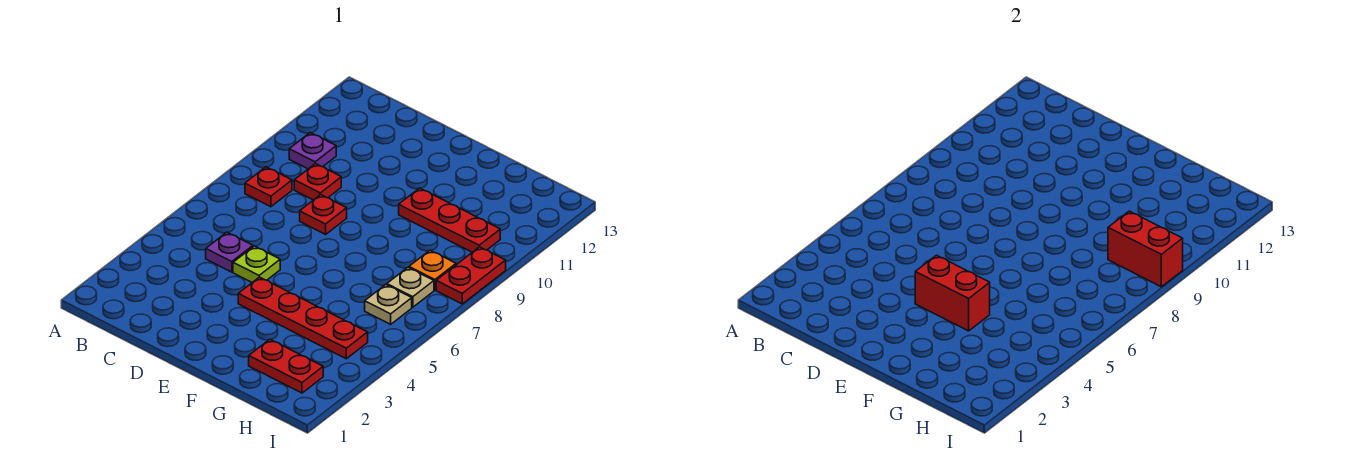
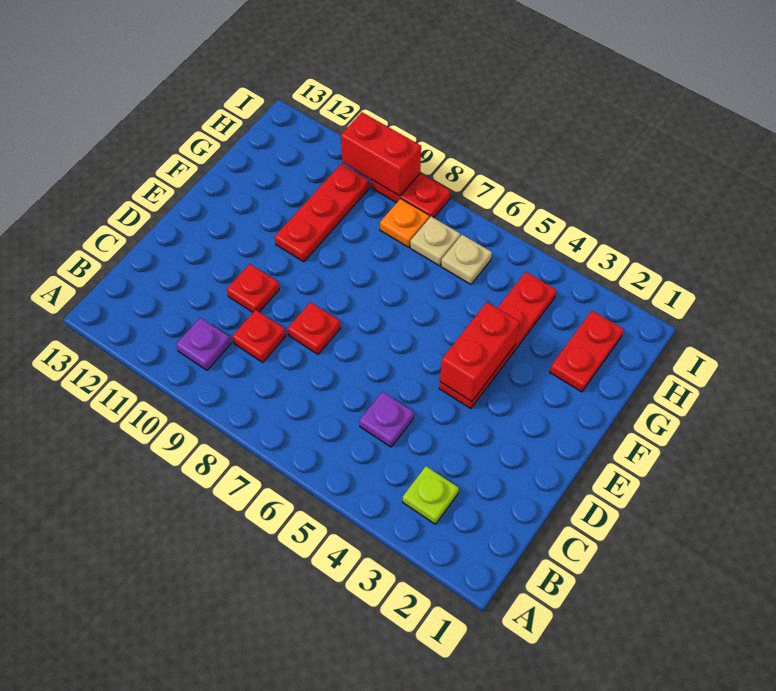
red plate B8 level 1 -> red plate D10 level 1
lime plate D5 level 1 -> lime plate B3 level 1
red brick H9:I9 level 2 -> red brick I9:I10 level 2

